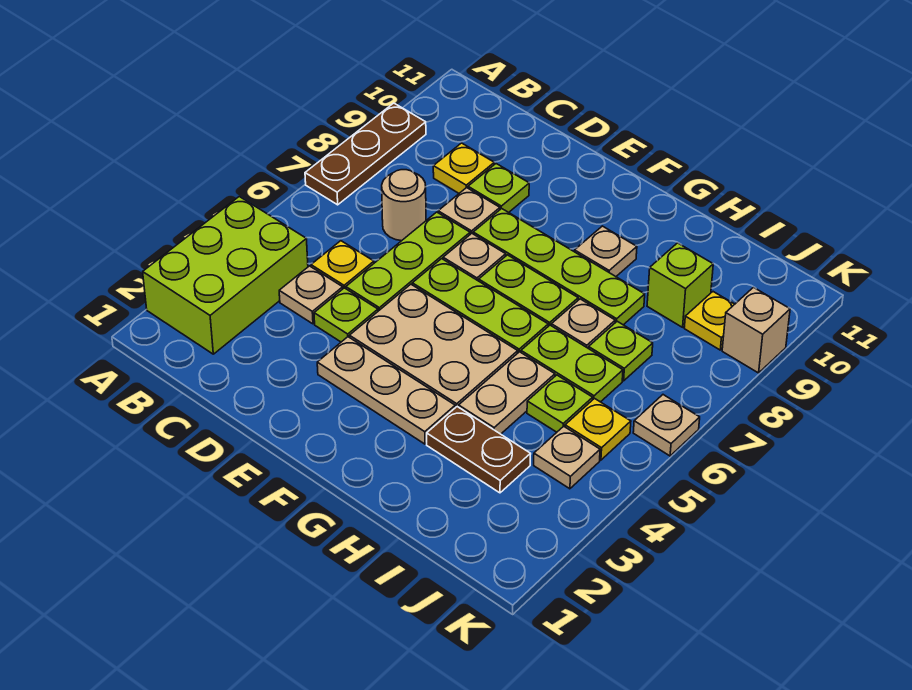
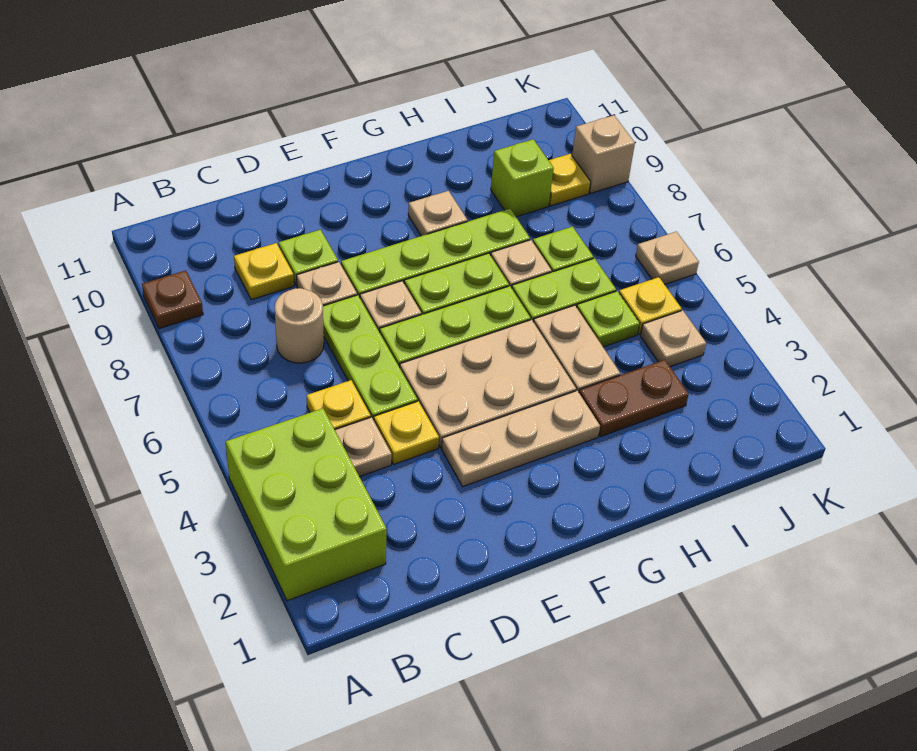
brown plate A7:A9 level 1 -> brown plate A9 level 1
lime plate D4 level 1 -> yellow plate D4 level 1

